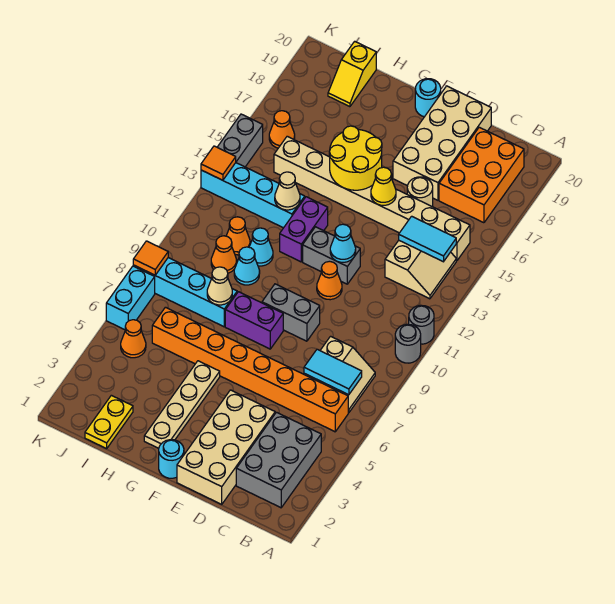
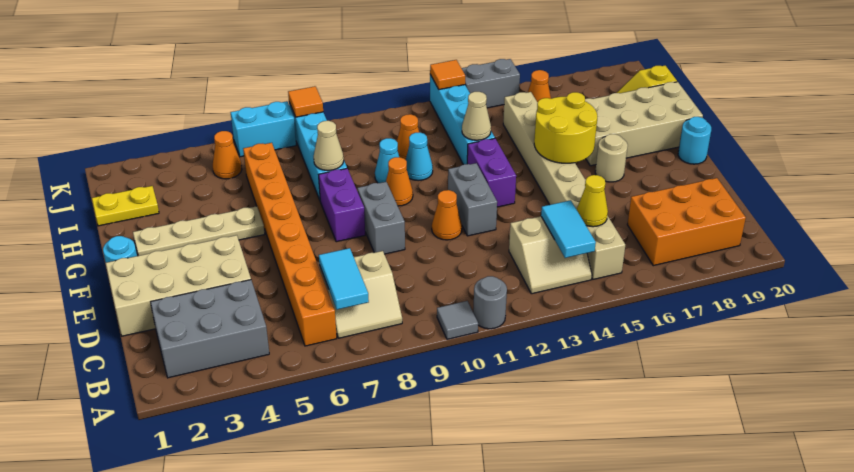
grey round brick A10 level 1 -> grey tile A10 level 1
tan round brick D16 level 1 -> tan round brick F17 level 1
tan brick D17:E20 level 1 -> tan brick G17:H20 level 1
cyan cone E12 level 2 -> none
yellow cone E15 level 2 -> yellow cone C15 level 2
purple brick G12:G13 level 1 -> purple brick F13:G13 level 1
orange cone I10 level 1 -> orange cone G10 level 1

